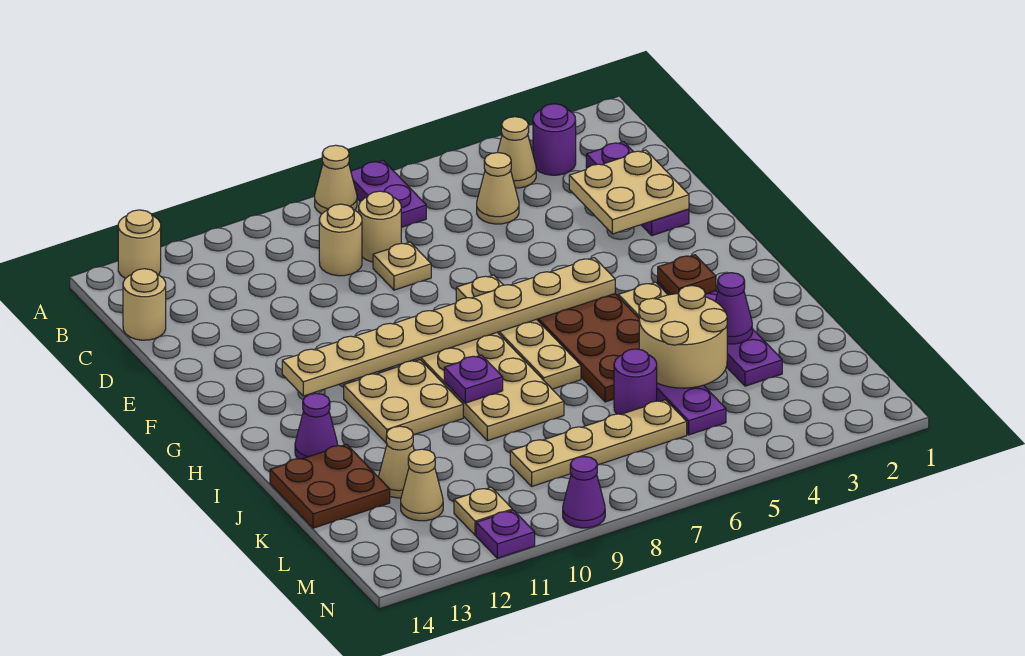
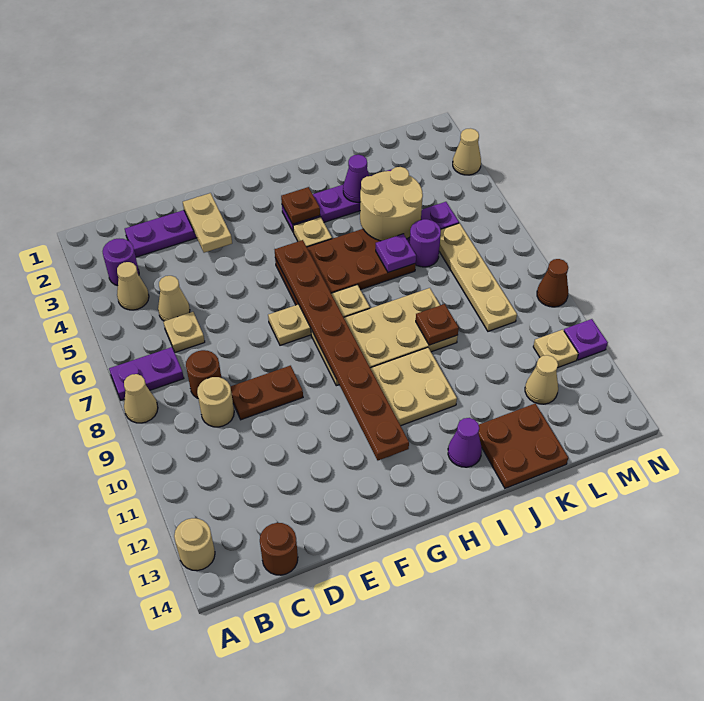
tan round brick C8 level 1 -> brown round brick C8 level 1
tan round brick C14 level 1 -> brown round brick C14 level 1
tan plate D2:E3 level 2 -> tan plate E2:E3 level 2
tan plate D8 level 1 -> tan plate C6 level 1
none -> brown plate D9:E9 level 1
tan plate F7:I7 level 1 -> tan plate F7:H7 level 1
tan plate G5:G12 level 2 -> brown plate G5:G12 level 2
purple plate I9 level 2 -> purple plate J6 level 2
none -> brown plate J9 level 2
tan cone K12 level 1 -> tan cone N3 level 1
purple cone N9 level 1 -> brown cone N9 level 1

